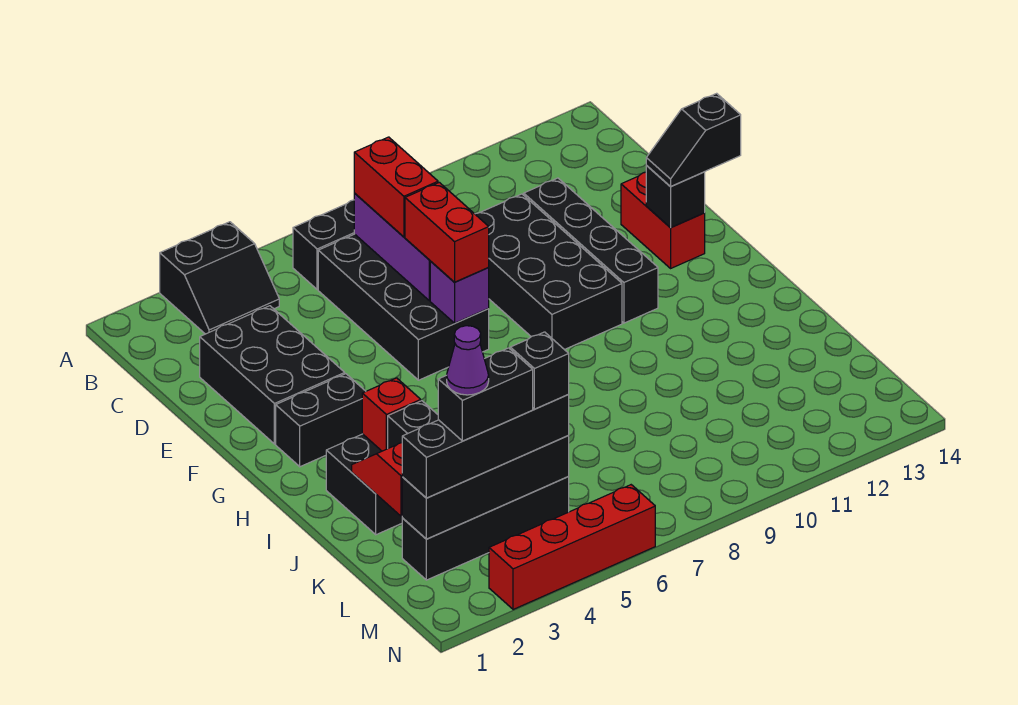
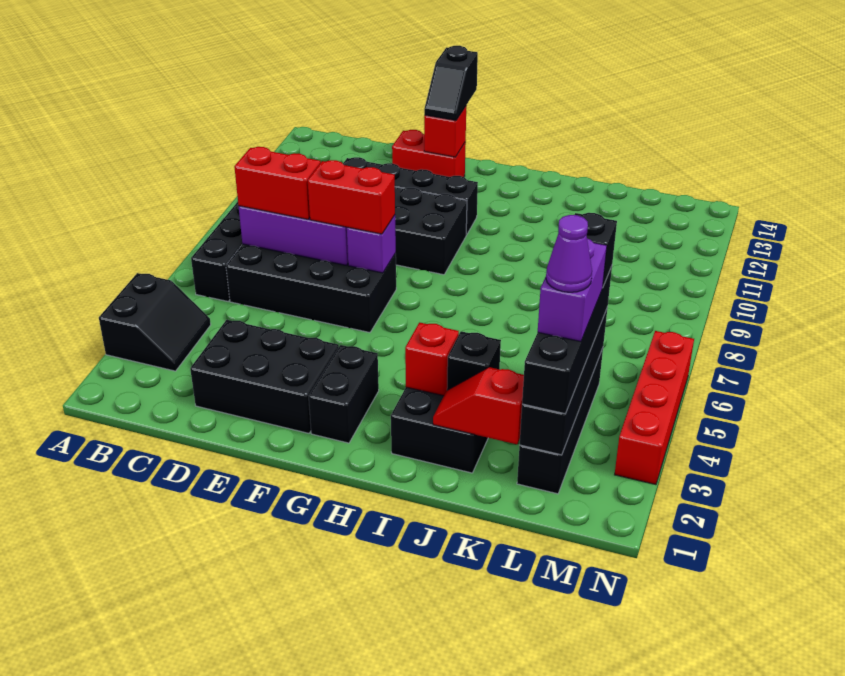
black brick F13 level 2 -> red brick F13 level 2
black brick L3:L4 level 4 -> purple brick L3:L4 level 4

